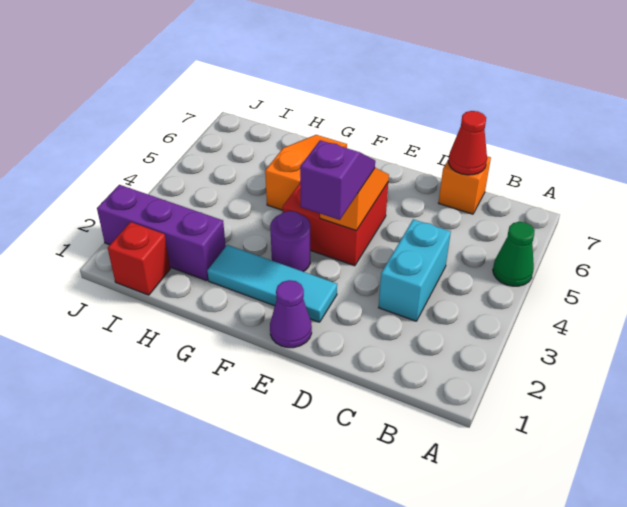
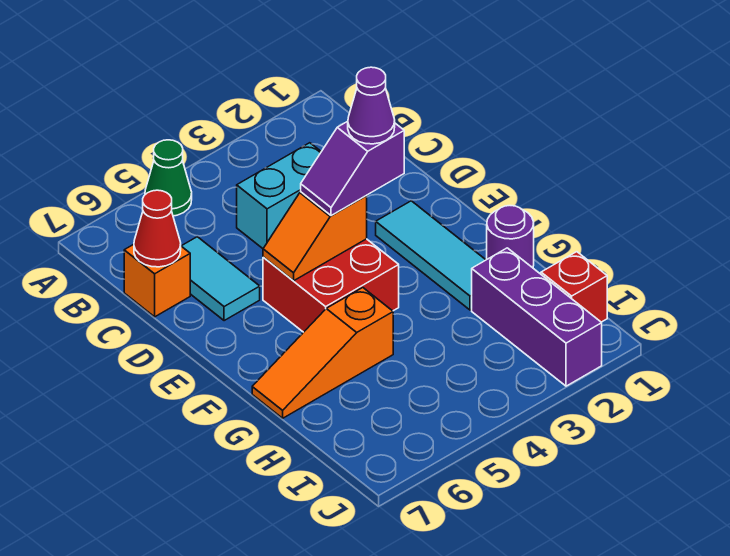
none -> cyan tile C6:D6 level 1
purple cone E1 level 1 -> purple cone E3 level 4
purple round brick F3 level 1 -> purple round brick G1 level 1

